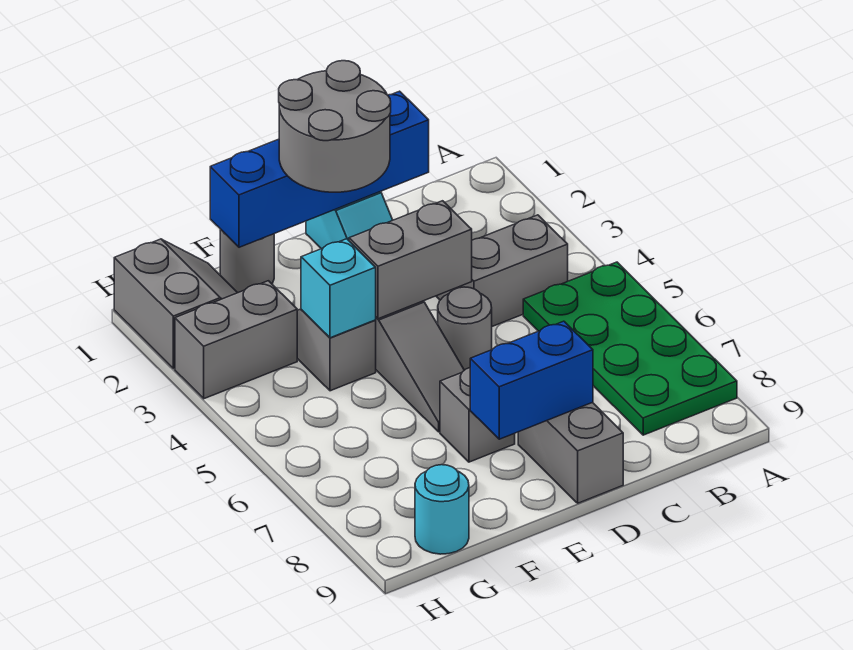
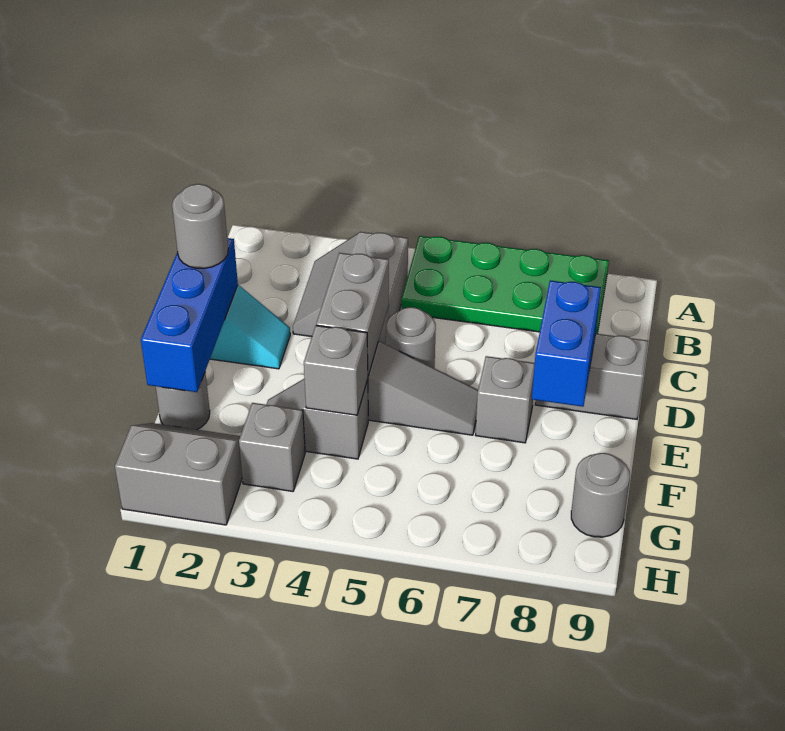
blue brick C1:F1 level 2 -> blue brick D1:F1 level 2
grey round brick D1:E2 level 3 -> grey round brick D1 level 3
cyan brick F4 level 2 -> grey brick F4 level 2
grey brick G3:H3 level 1 -> grey brick G3 level 1
cyan round brick G9 level 1 -> grey round brick G9 level 1

